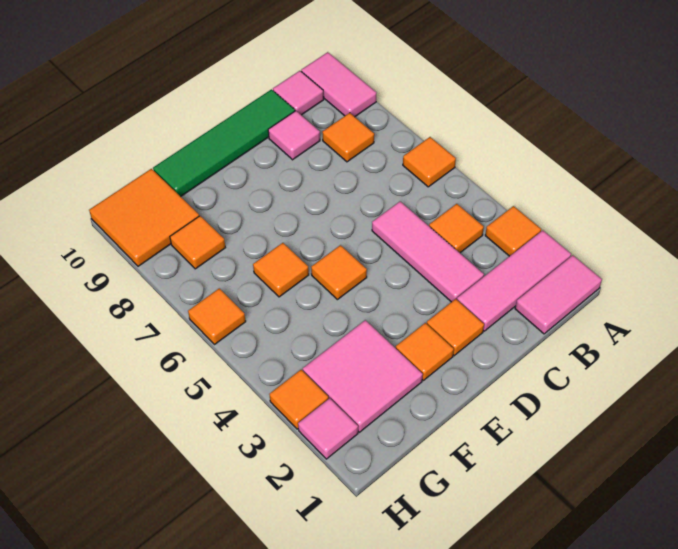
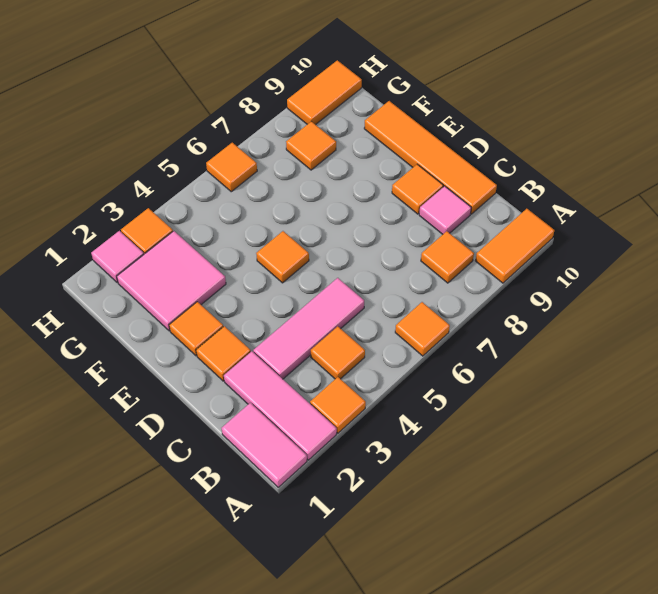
pink tile A9:A10 level 1 -> orange tile A9:A10 level 1
pink tile B10 level 1 -> none
green tile C10:F10 level 1 -> orange tile C10:F10 level 1
orange tile F6 level 1 -> orange tile D9 level 1
orange tile G9:H10 level 1 -> orange tile H9:H10 level 1

